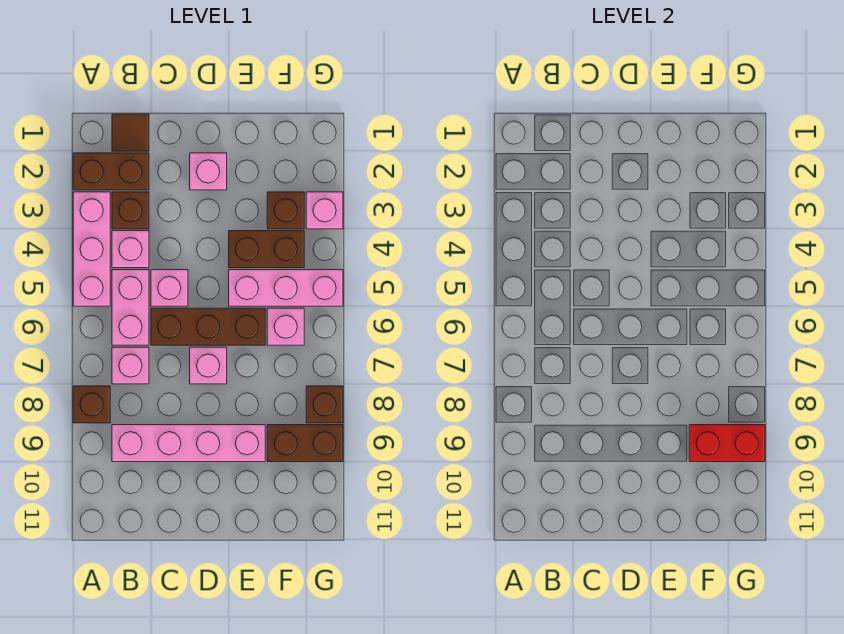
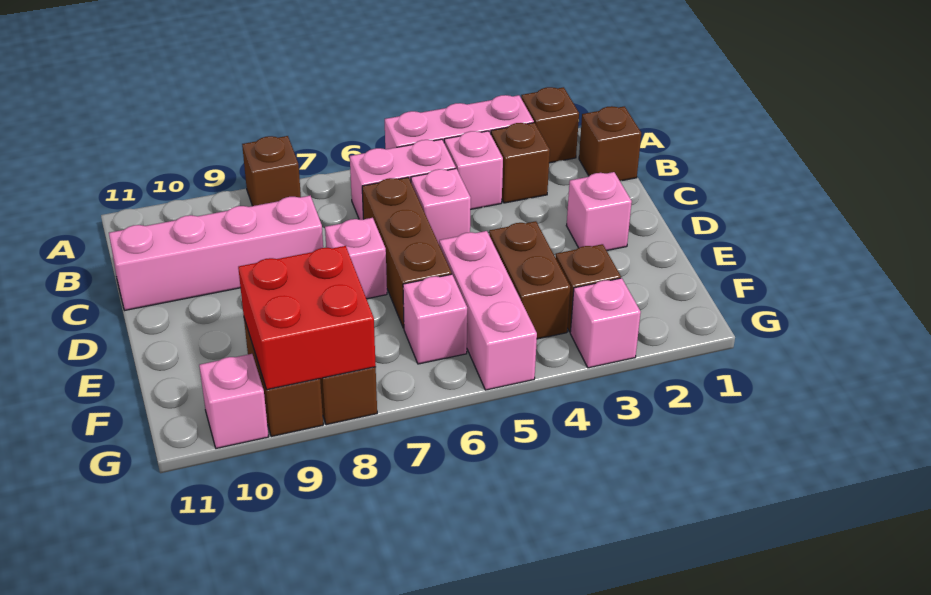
brown brick A2:B2 level 1 -> brown brick A2 level 1
brown tile B1 level 1 -> brown brick B1 level 1
pink brick B7 level 1 -> pink brick G10 level 1
pink brick B9:E9 level 1 -> pink brick C8:C11 level 1
red brick F9:G9 level 2 -> red brick F8:G9 level 2

